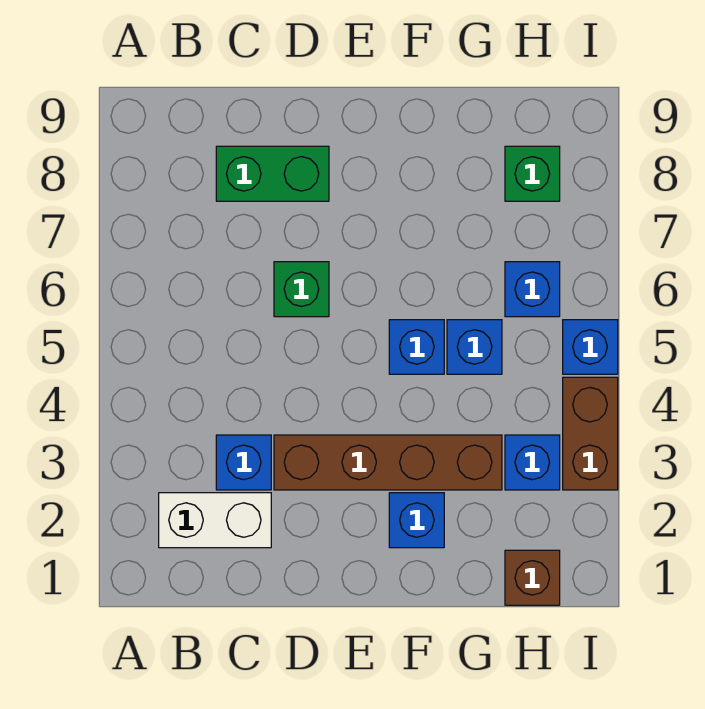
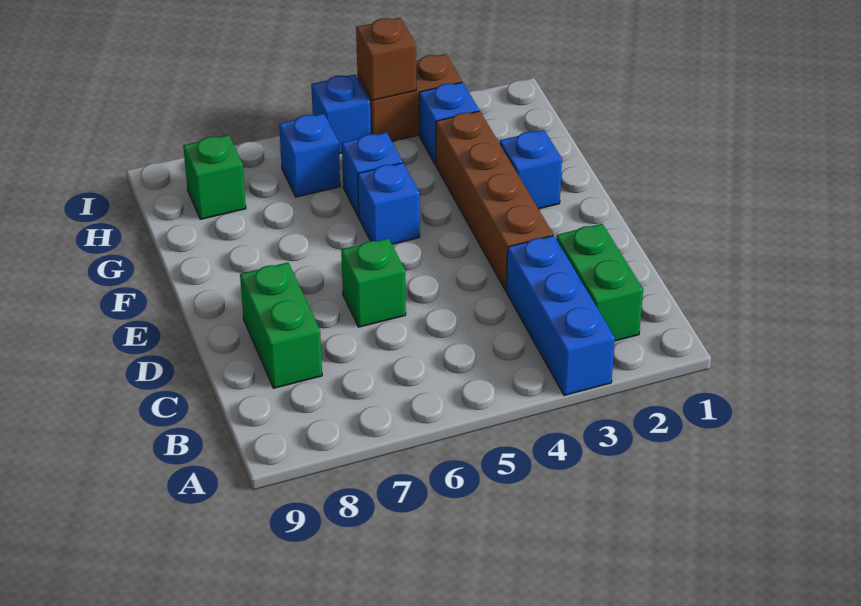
white brick B2:C2 level 1 -> green brick B2:C2 level 1
blue brick C3 level 1 -> blue brick A3:C3 level 1
brown brick H1 level 1 -> brown brick I4 level 2

